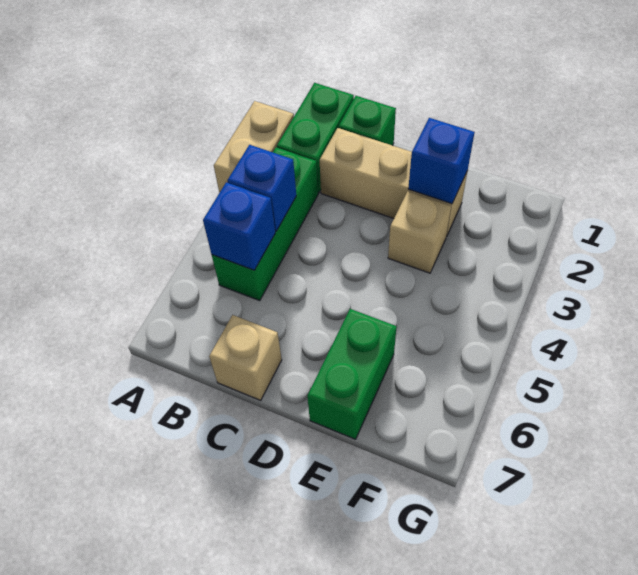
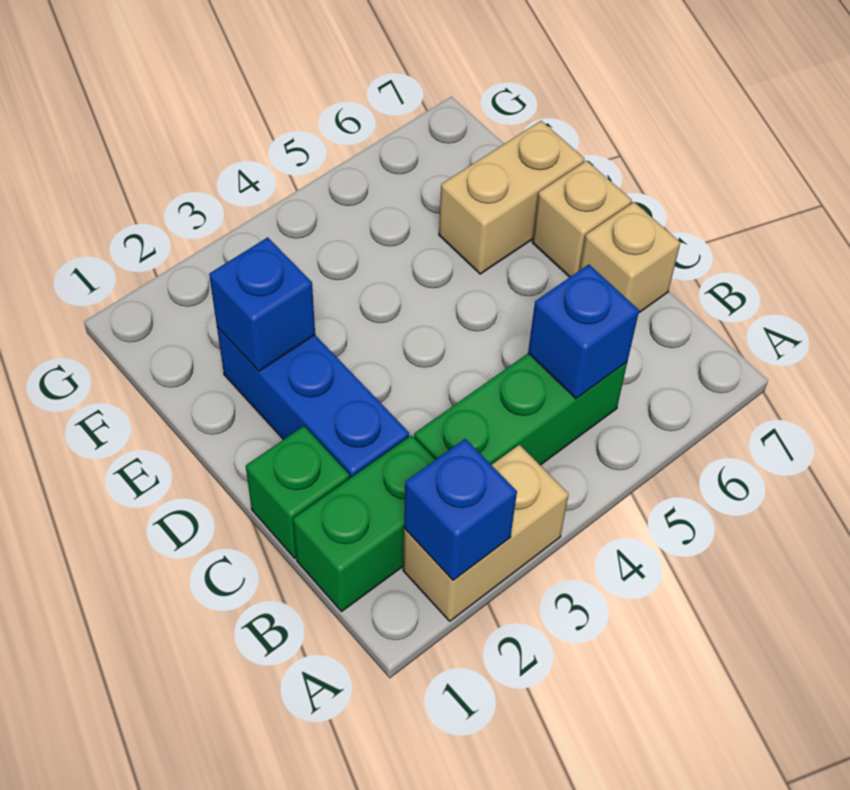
blue brick B4 level 2 -> blue brick A2 level 2
tan brick C2:E2 level 1 -> blue brick C2:E2 level 1
tan brick E3 level 1 -> tan brick D7 level 1
green brick E6:E7 level 1 -> tan brick E6:E7 level 1

